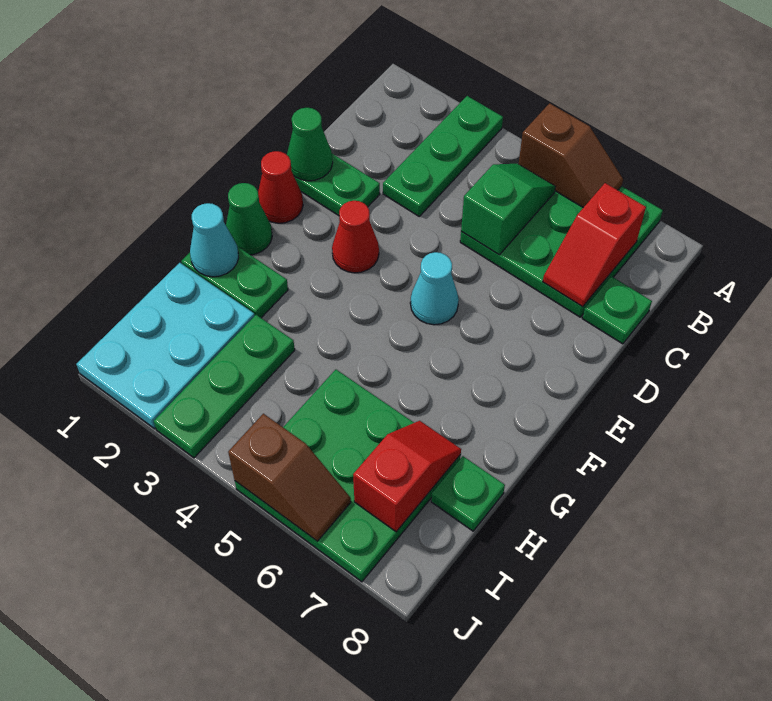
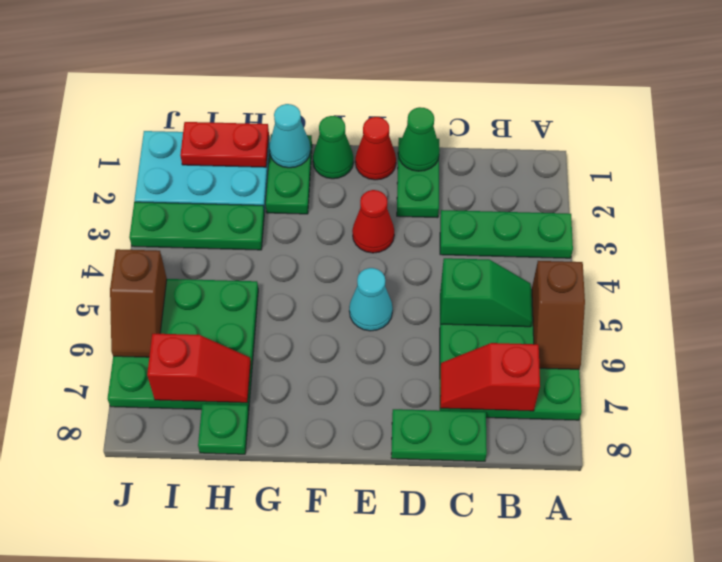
green plate C8 level 1 -> green plate C8:D8 level 1
none -> red plate H1:I1 level 2

